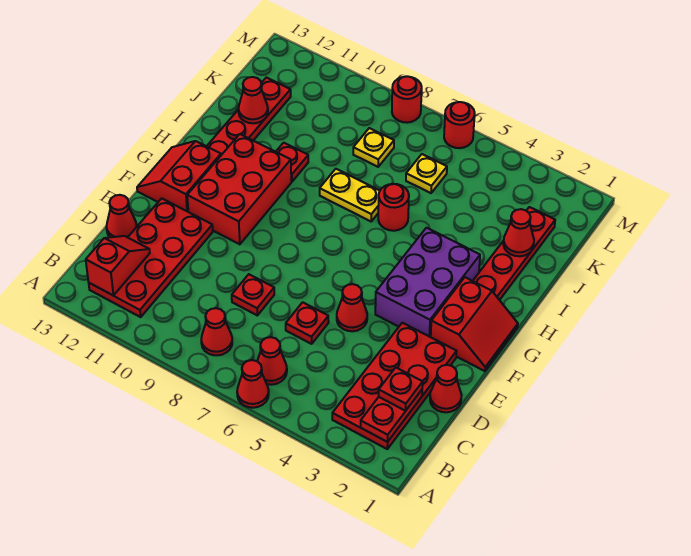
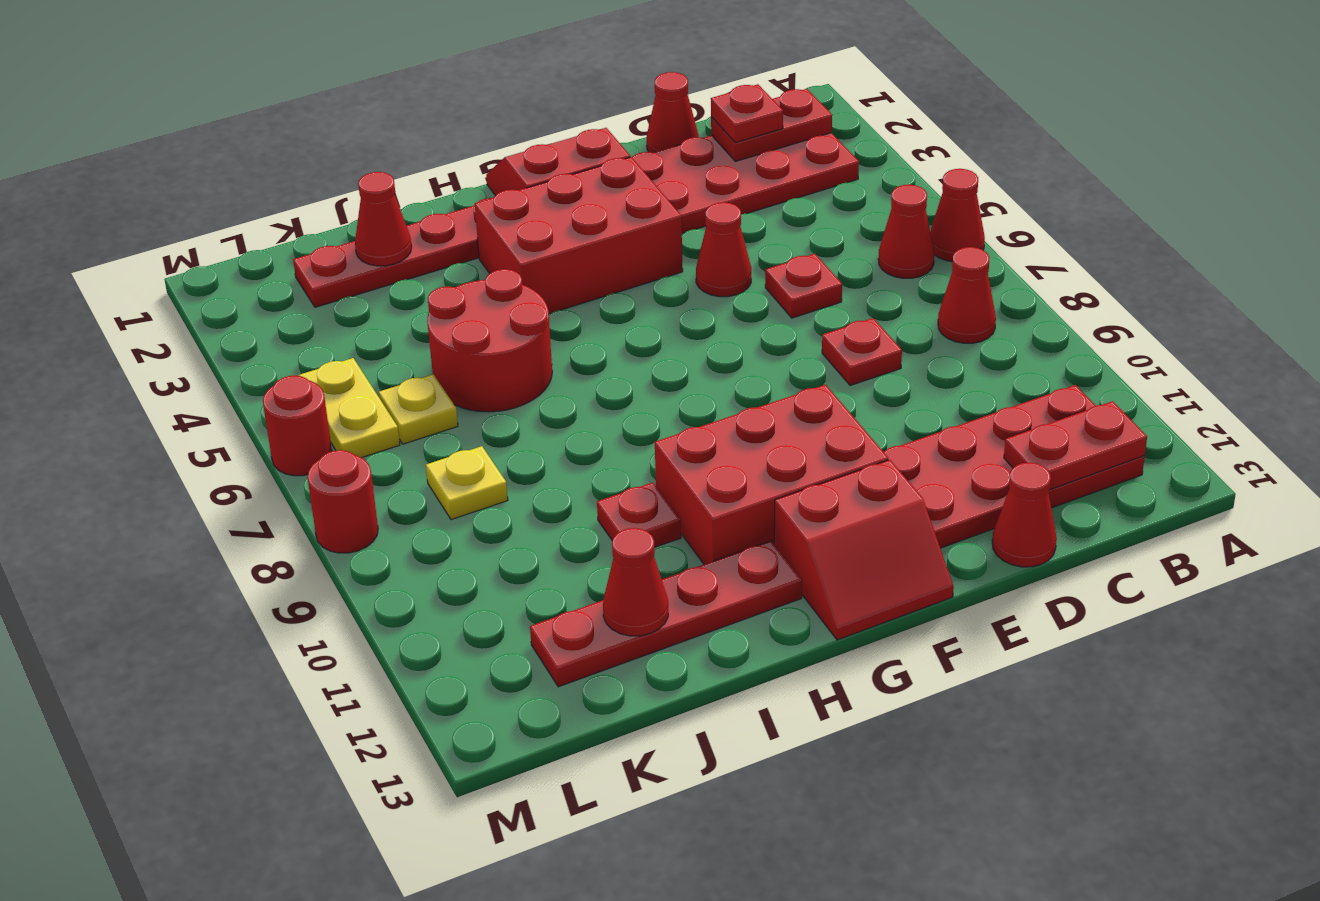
red slope B12:C12 level 2 top B -> red plate B12:C12 level 2
purple brick F3:H4 level 1 -> red brick F3:H4 level 1
red round brick I6 level 1 -> red round brick I5:J6 level 1
yellow plate I7:I8 level 1 -> yellow plate L5:L6 level 1

